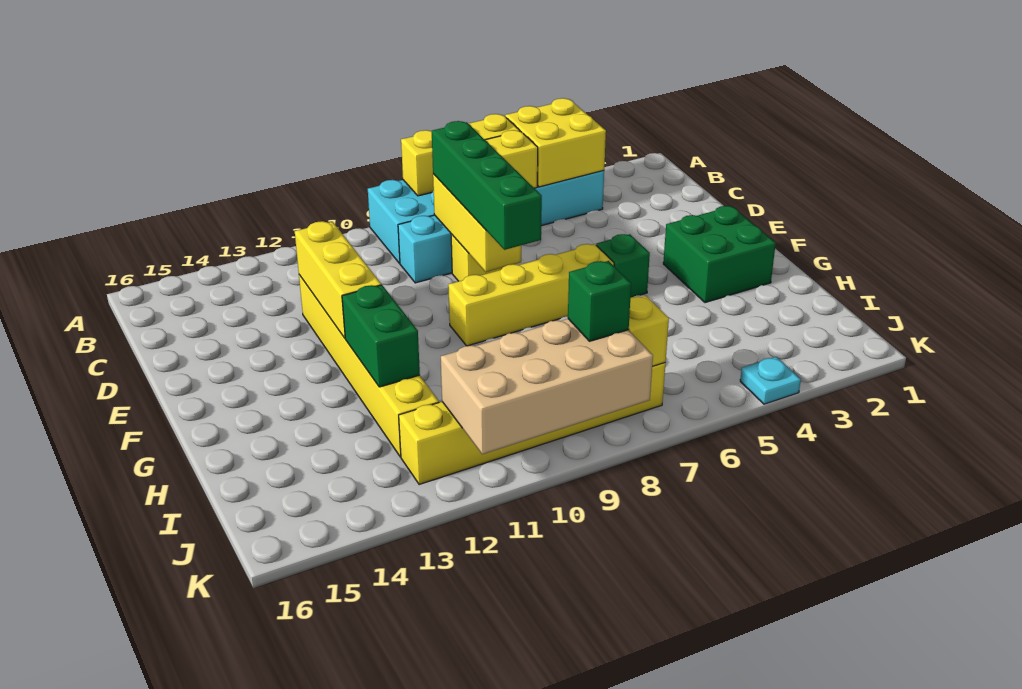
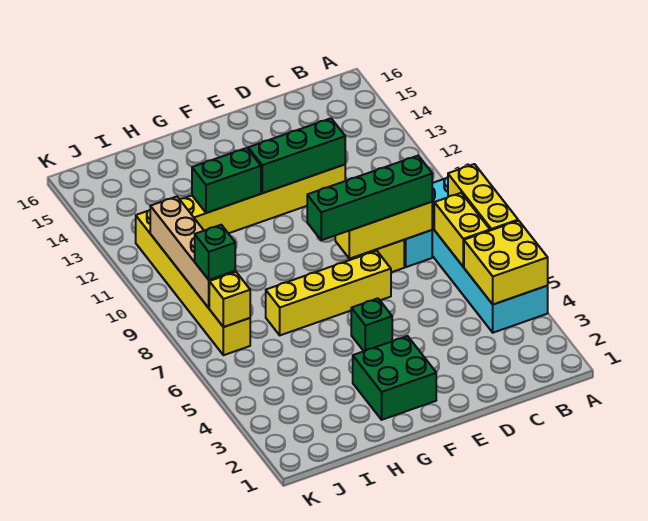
yellow brick D12:F12 level 2 -> green brick D12:F12 level 2
yellow brick F6:F9 level 1 -> yellow brick E7:H7 level 1
tan brick J8:K11 level 2 -> tan brick J8:J11 level 2
cyan plate K4 level 1 -> none

